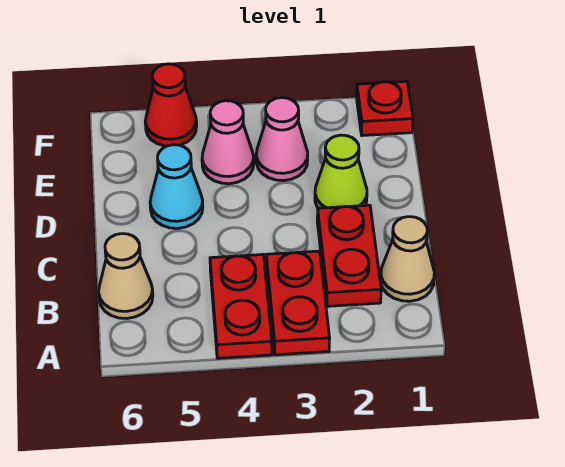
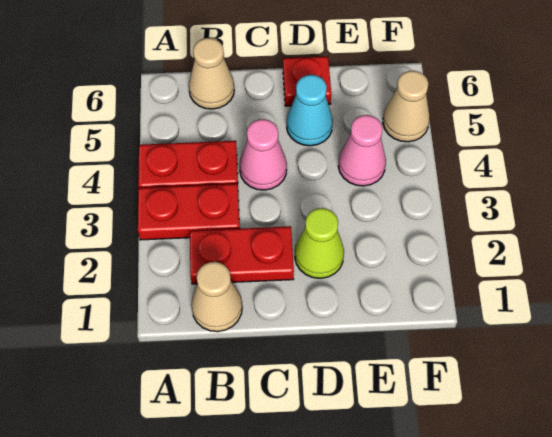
pink cone E3 level 1 -> pink cone C4 level 1
red plate F1 level 1 -> red plate D6 level 1
red cone F5 level 1 -> tan cone F5 level 1

